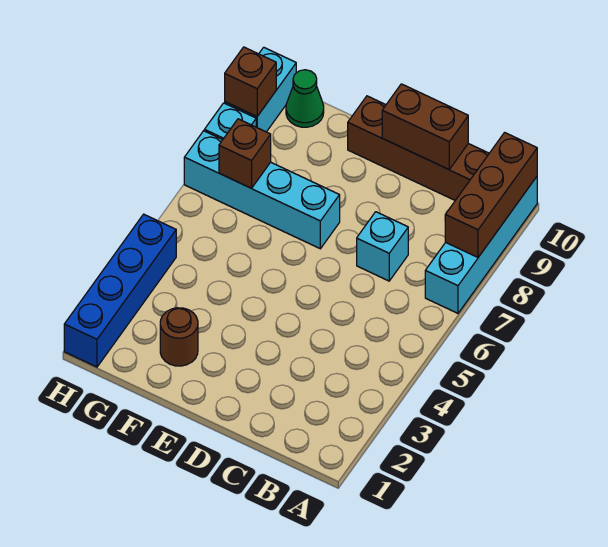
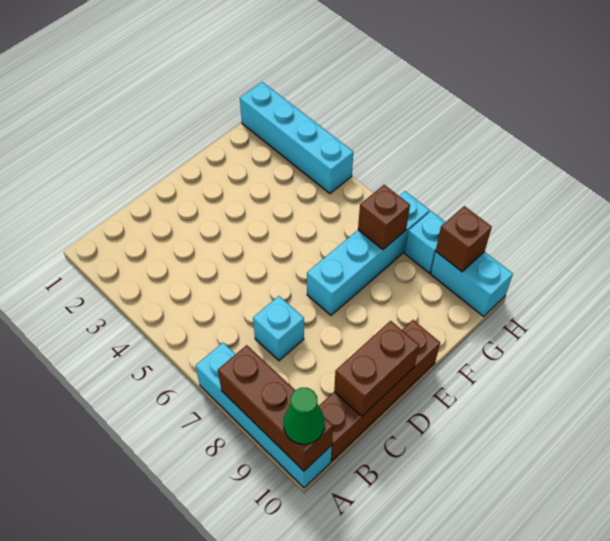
brown round brick F2 level 1 -> none
green cone G10 level 1 -> green cone A10 level 3
blue brick H1:H4 level 1 -> cyan brick H1:H4 level 1

